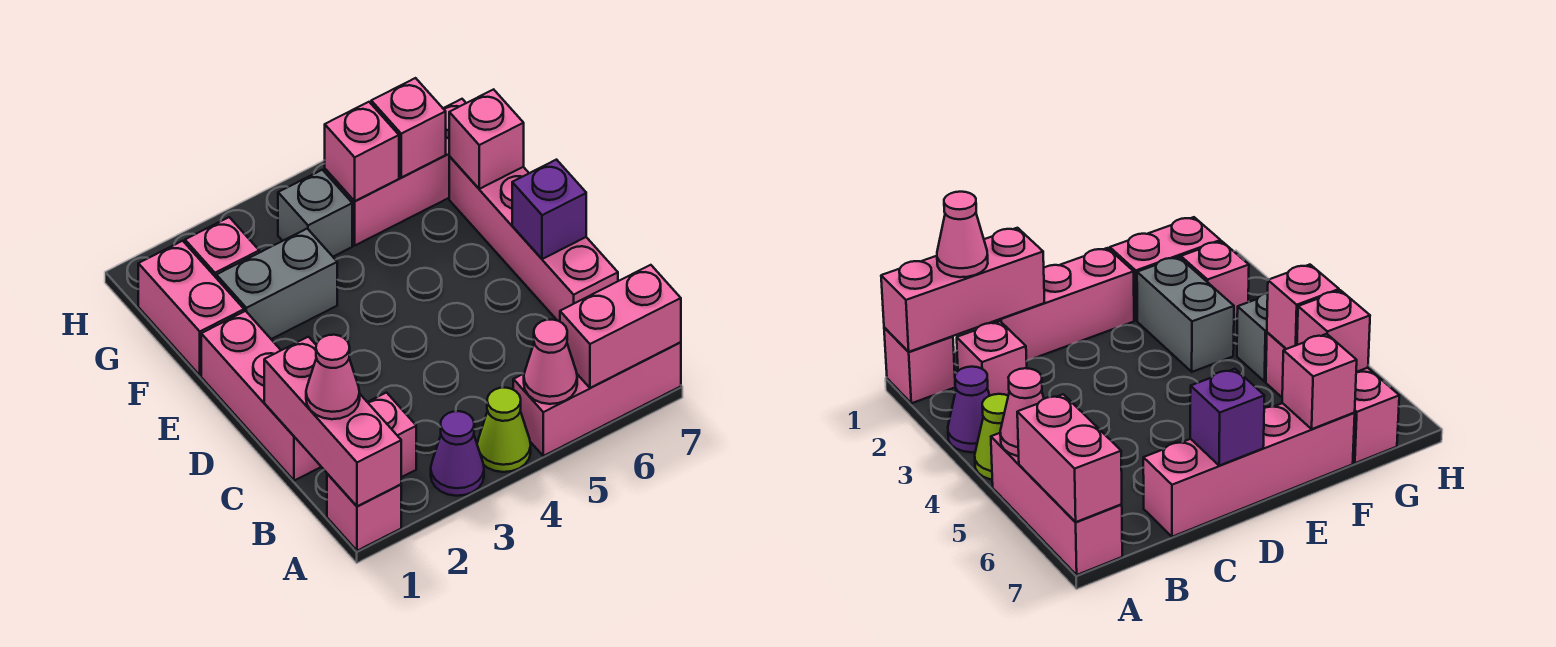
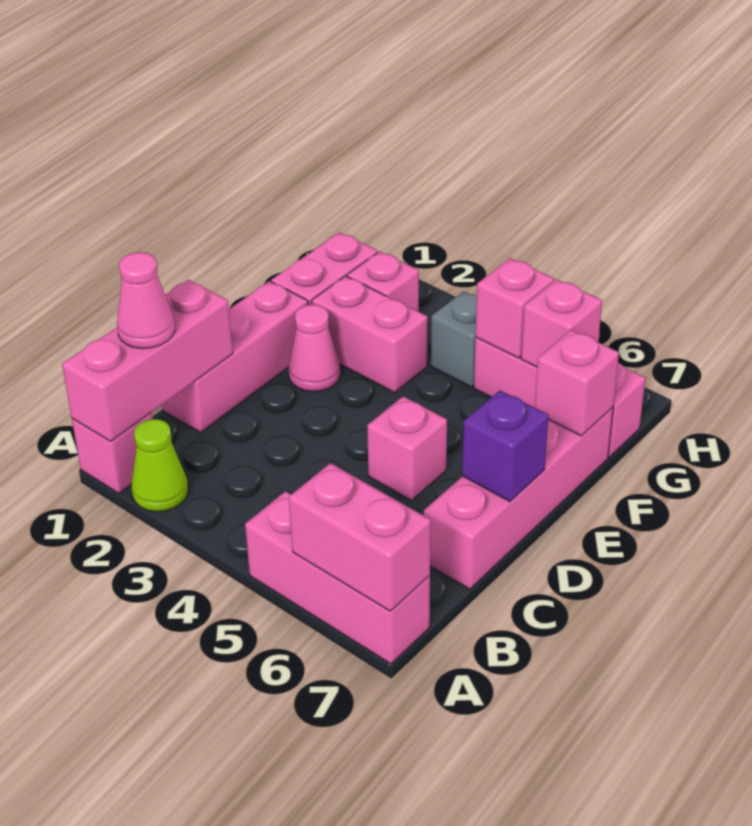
purple cone A3 level 1 -> none
lime cone A4 level 1 -> lime cone A2 level 1
pink cone A5 level 2 -> pink cone E2 level 1
pink brick B2 level 1 -> pink brick D5 level 1
grey brick F2:F3 level 1 -> pink brick F2:F3 level 1

